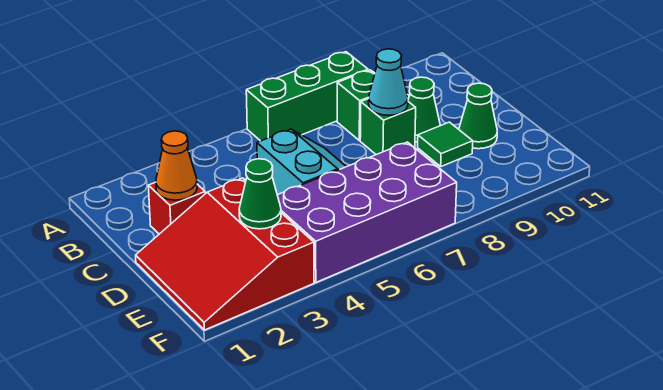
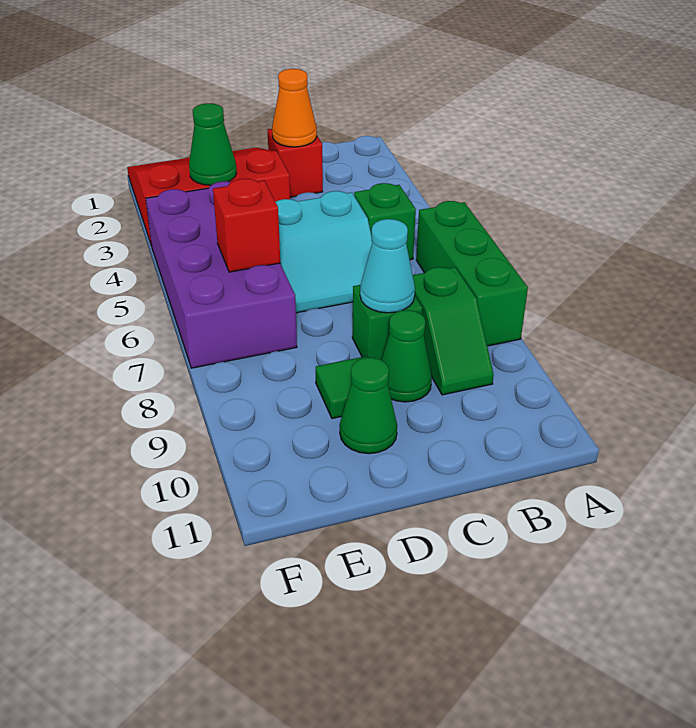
none -> green brick B5 level 1
none -> red brick E6 level 2

